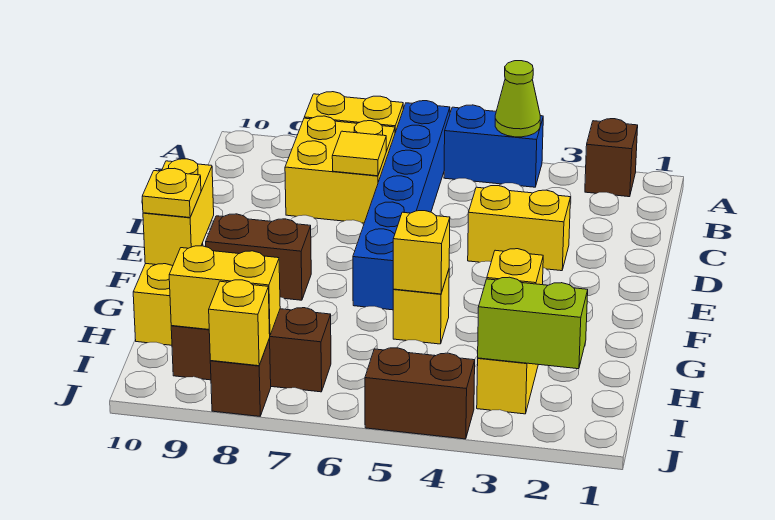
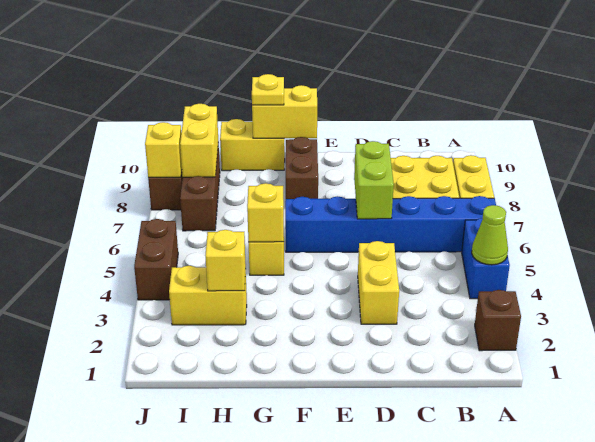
yellow tile C7 level 2 -> none
lime brick I2:I3 level 2 -> lime brick D6:D7 level 2

